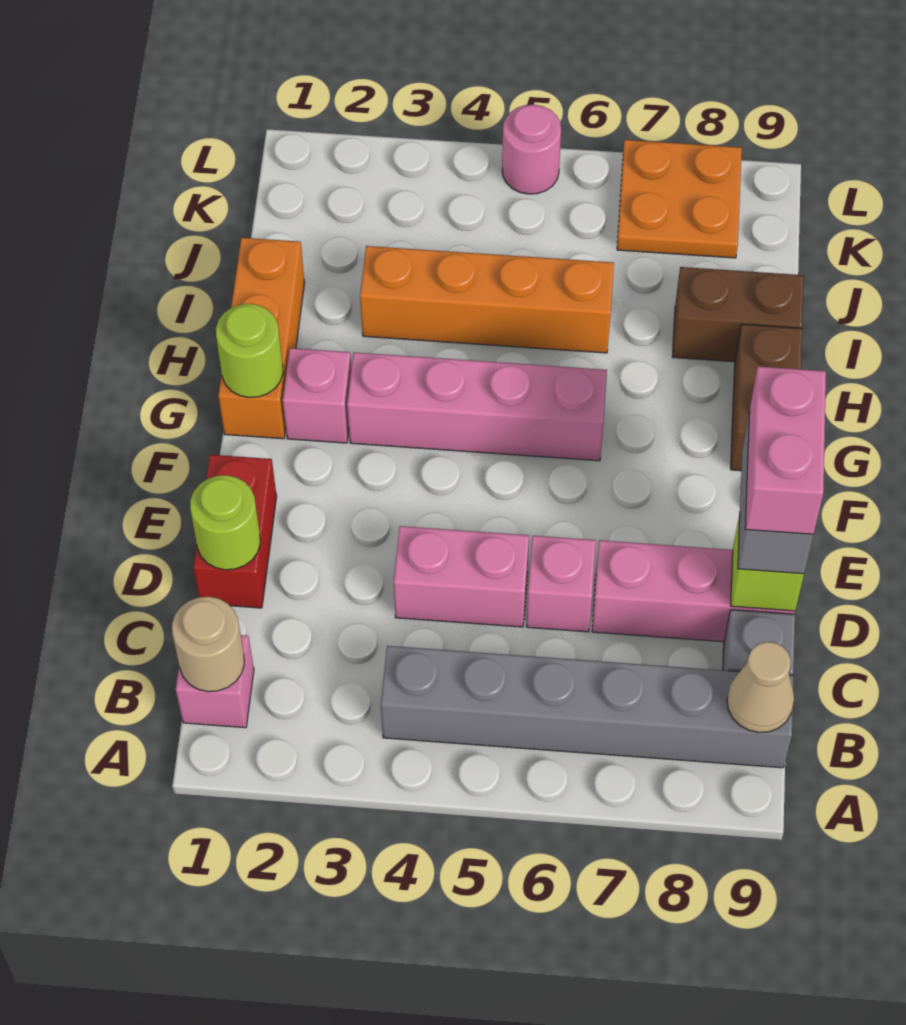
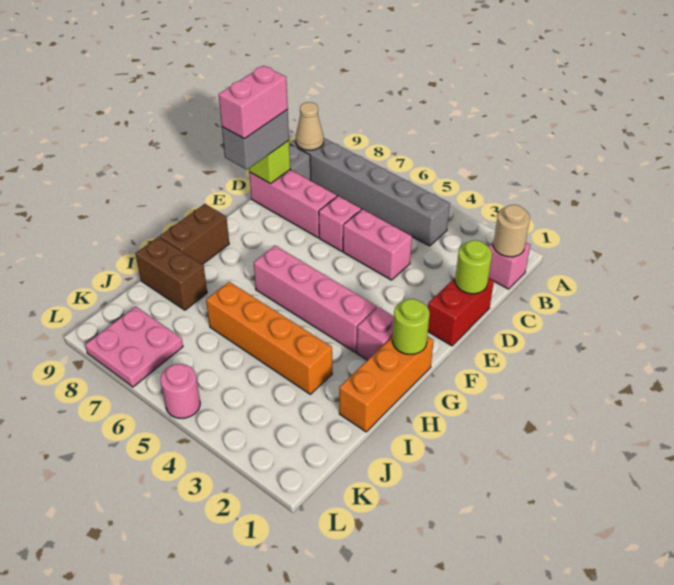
orange plate K7:L8 level 1 -> pink plate K7:L8 level 1

